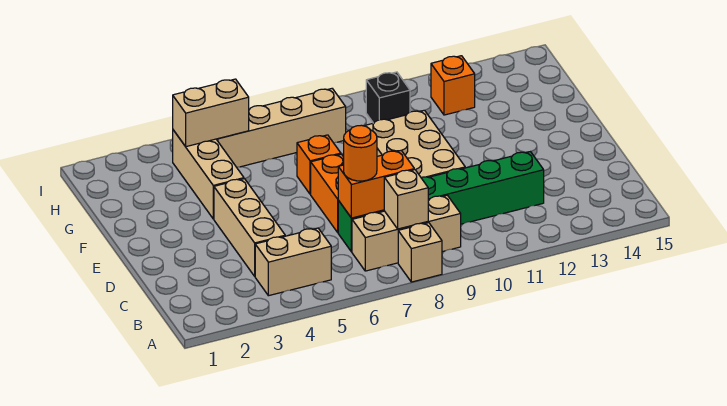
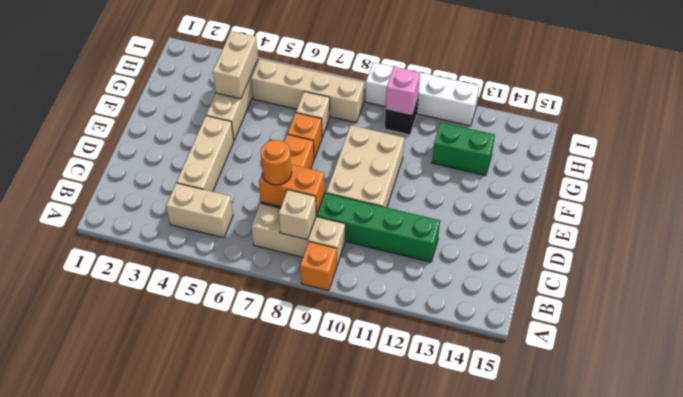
tan brick A8 level 1 -> tan brick G7 level 1
none -> green brick G12:G13 level 1
tan brick H4:H5 level 2 -> tan brick G4:H4 level 2
none -> pink brick H10 level 2
orange brick H12 level 1 -> orange brick A9 level 1
none -> white brick I9:I12 level 1

